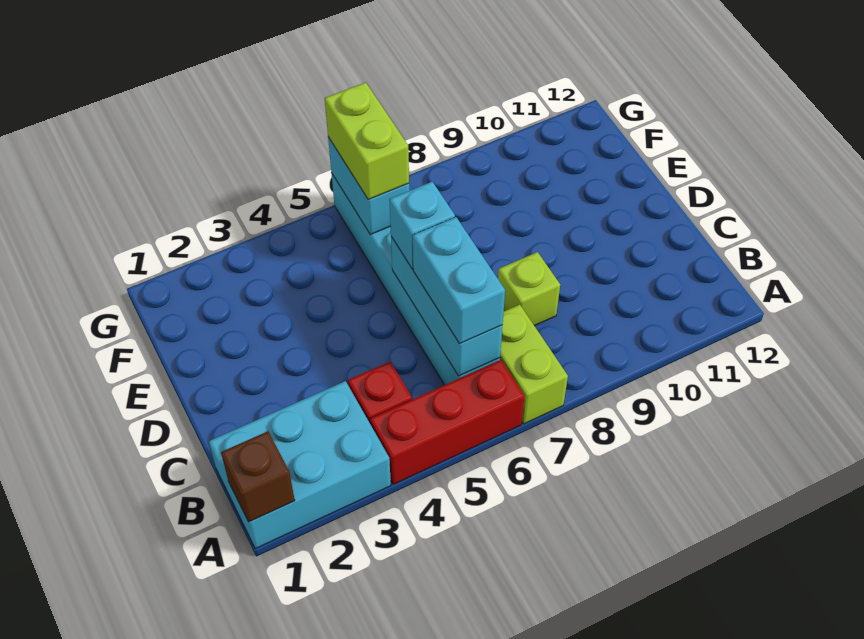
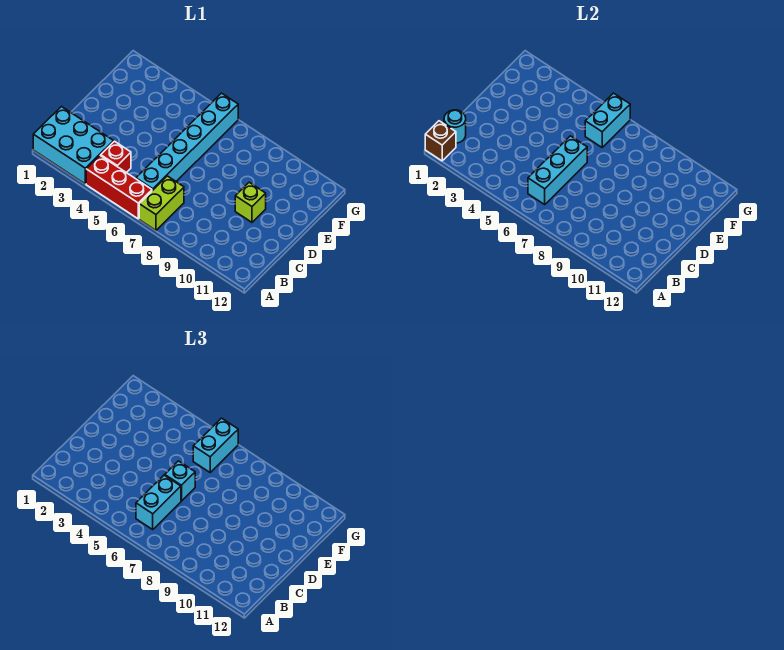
none -> cyan round brick B1 level 2
lime brick C8 level 1 -> lime brick D10 level 1
lime brick F6:G6 level 3 -> cyan brick F6:G6 level 3

